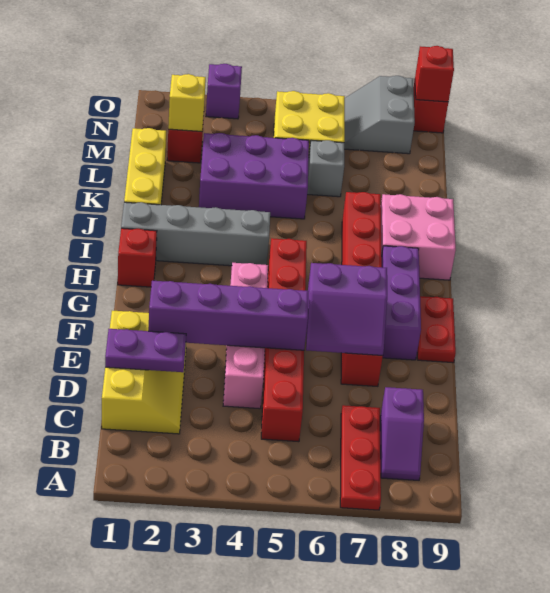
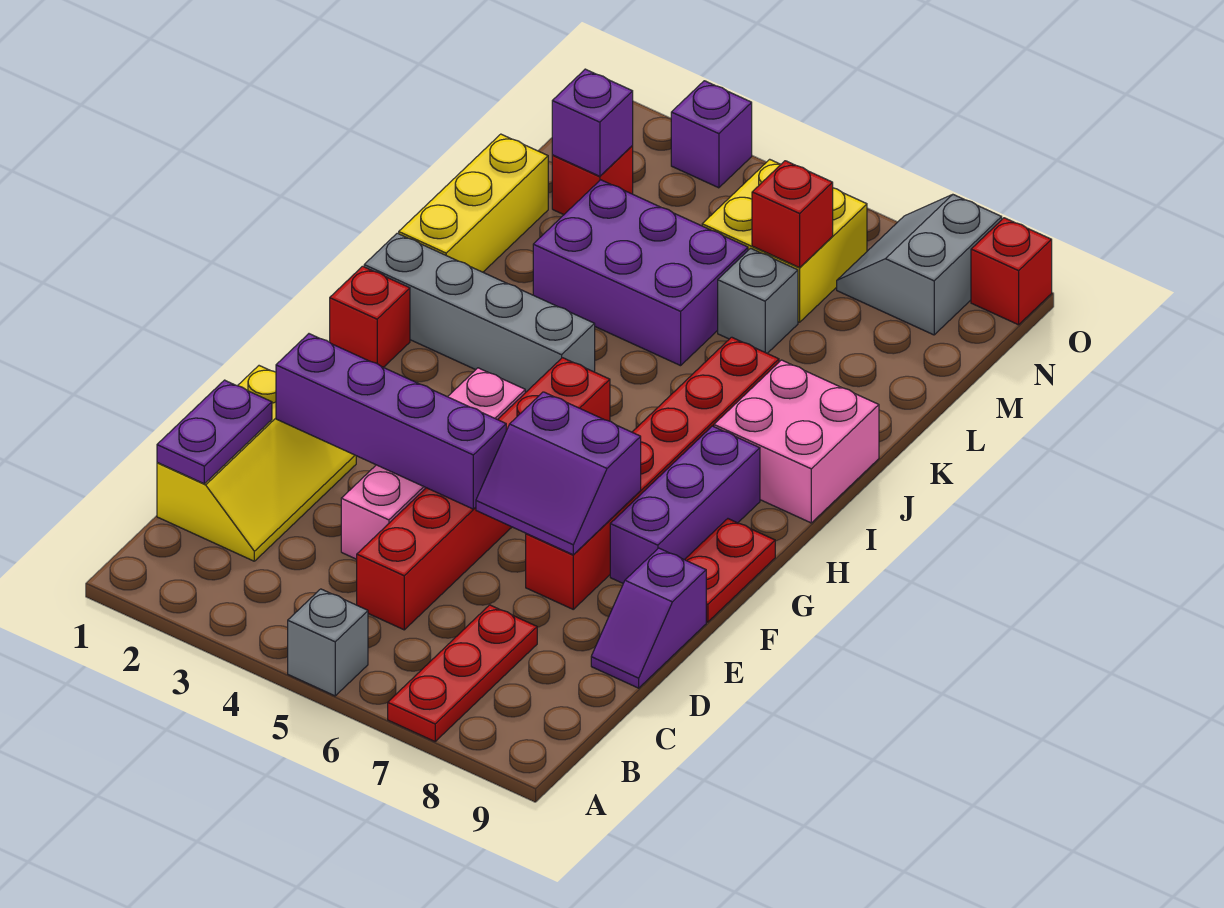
none -> grey brick A5 level 1
purple slope B8:C8 level 1 top C -> purple slope D9:E9 level 1 top E
purple plate D1:D2 level 2 -> purple plate C1:D1 level 2
yellow brick M2 level 2 -> purple brick M2 level 2
red brick O9 level 2 -> red brick M6 level 2

